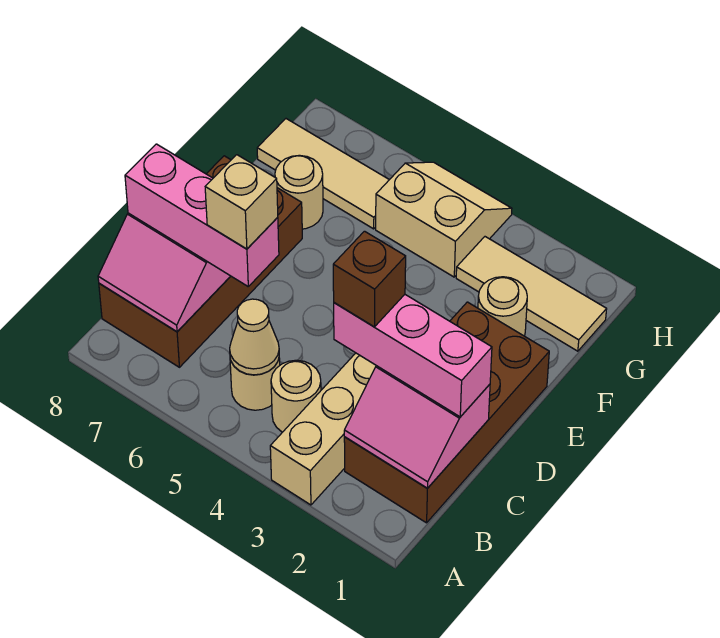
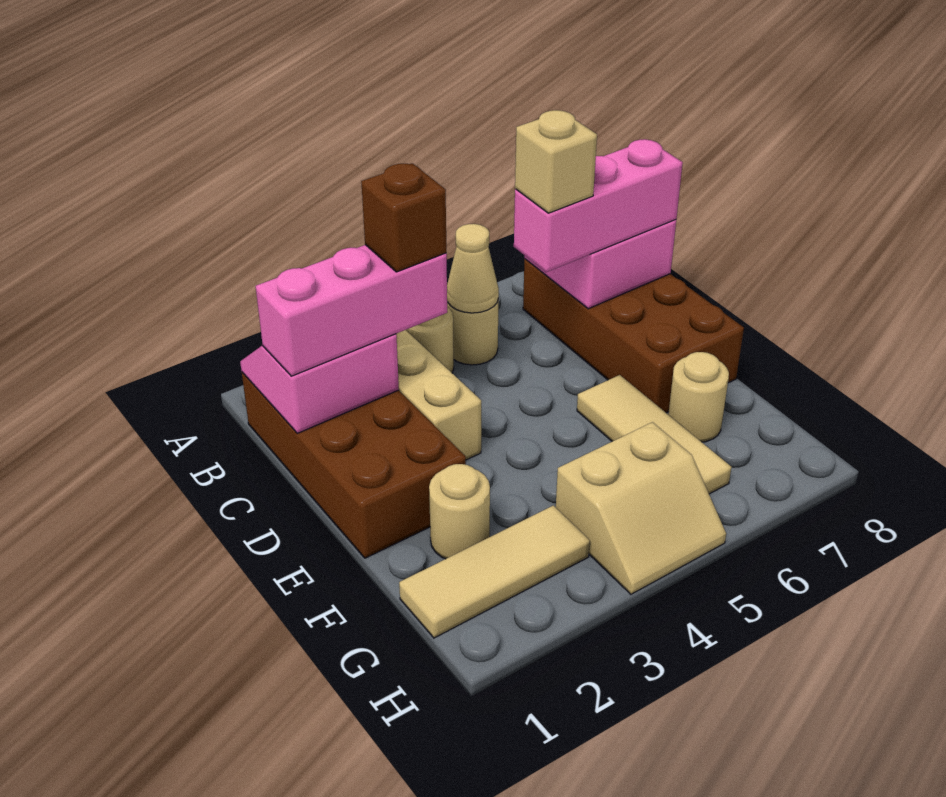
tan tile G6:G8 level 1 -> tan tile E6:G6 level 1

